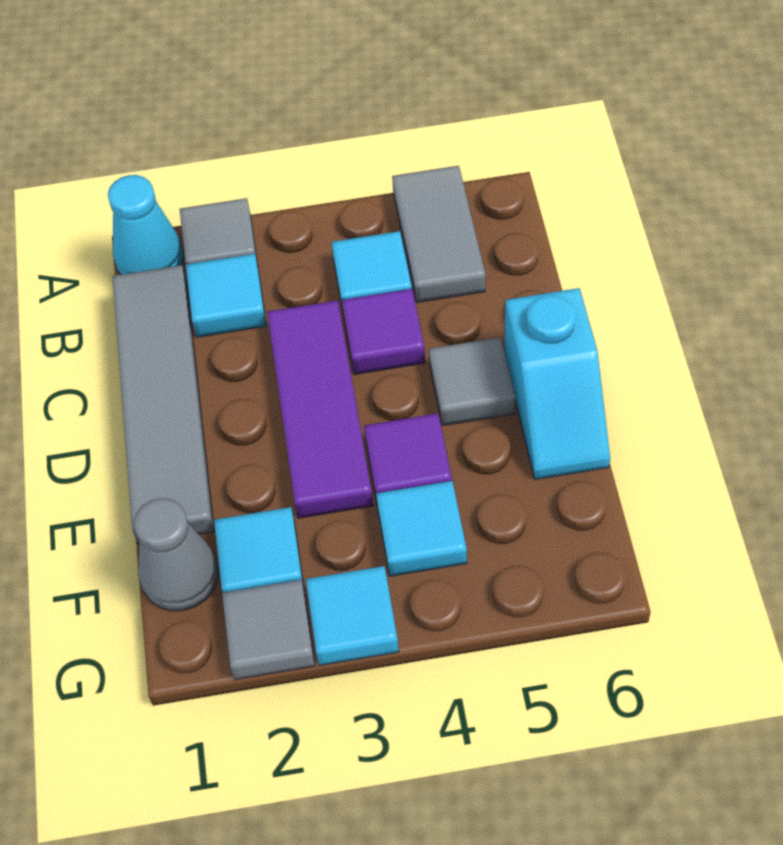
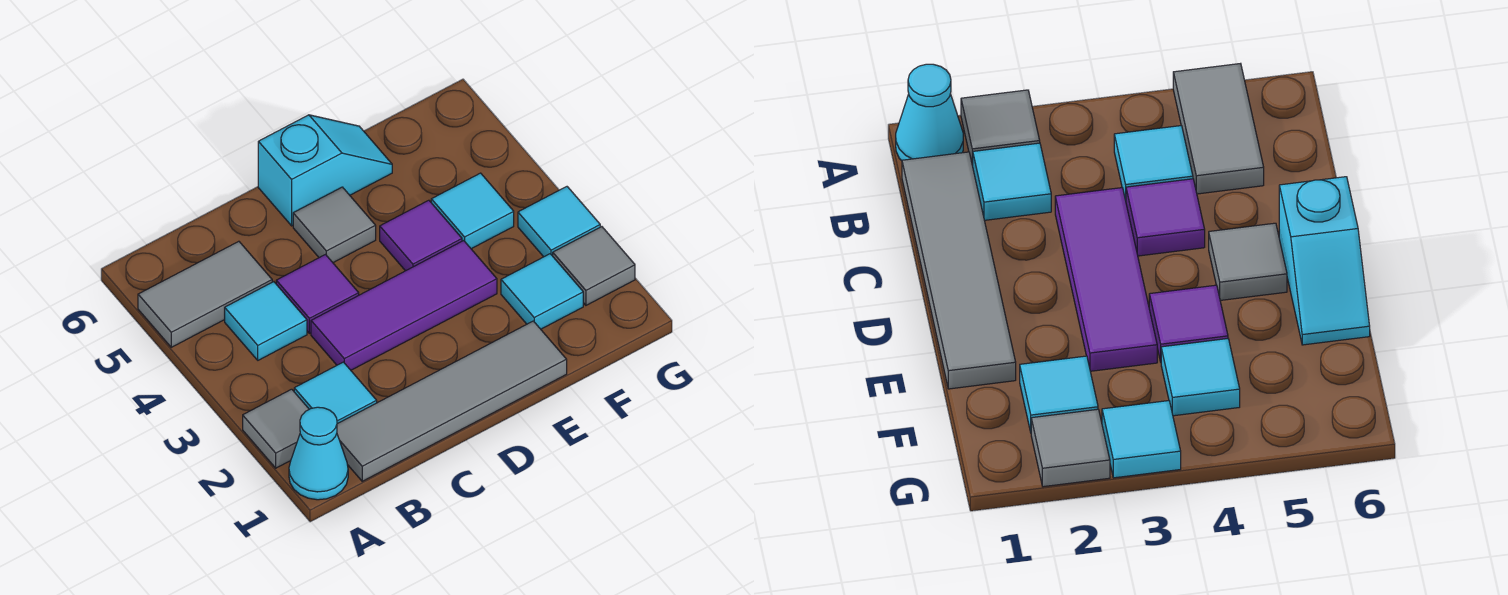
grey cone F1 level 1 -> none

